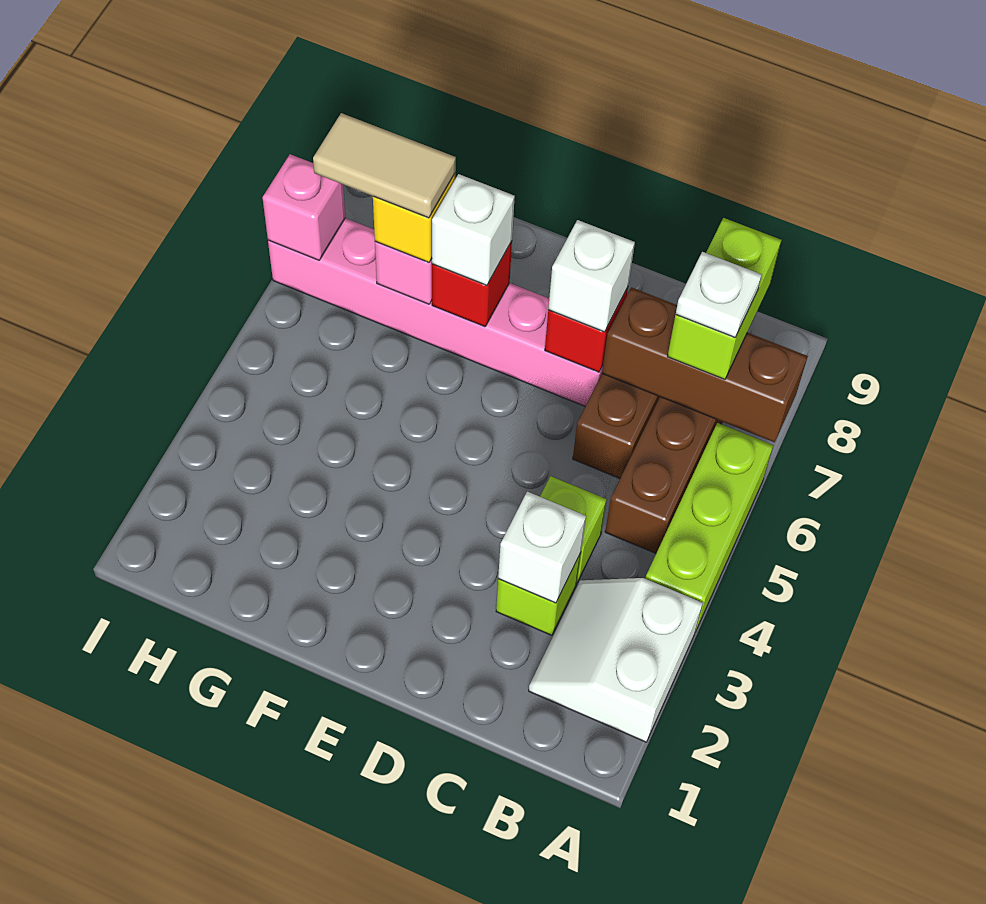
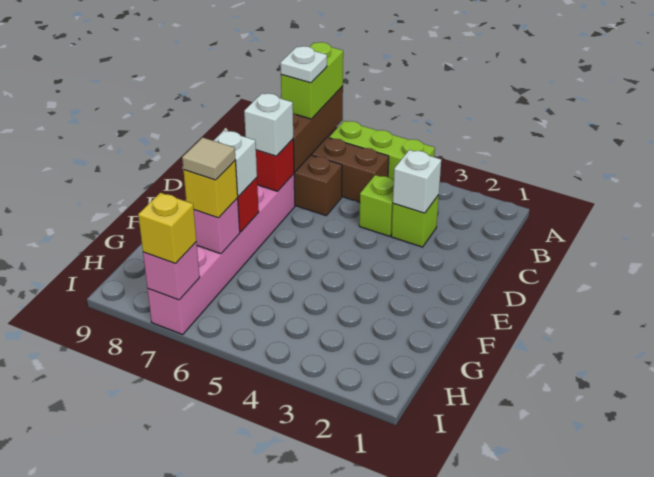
white slope A2:B3 level 1 top A -> none
lime brick B7:B8 level 3 -> lime brick A7:B7 level 3
tan tile G7:H7 level 4 -> tan tile G7 level 4
none -> yellow brick I7 level 3

